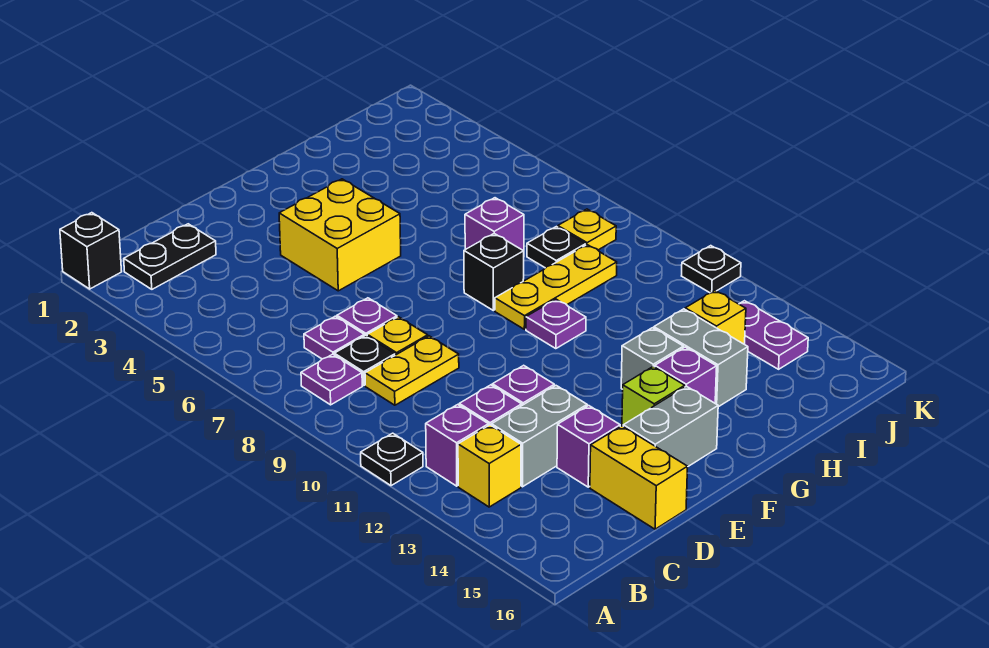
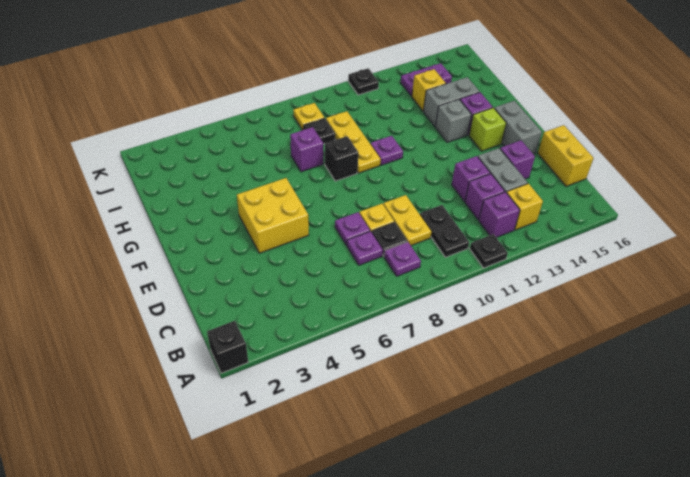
black plate B2:C2 level 1 -> black plate B10:C10 level 1
yellow brick D15:D16 level 1 -> yellow brick C16:D16 level 1

